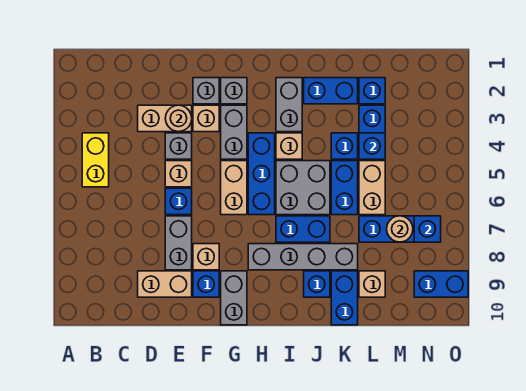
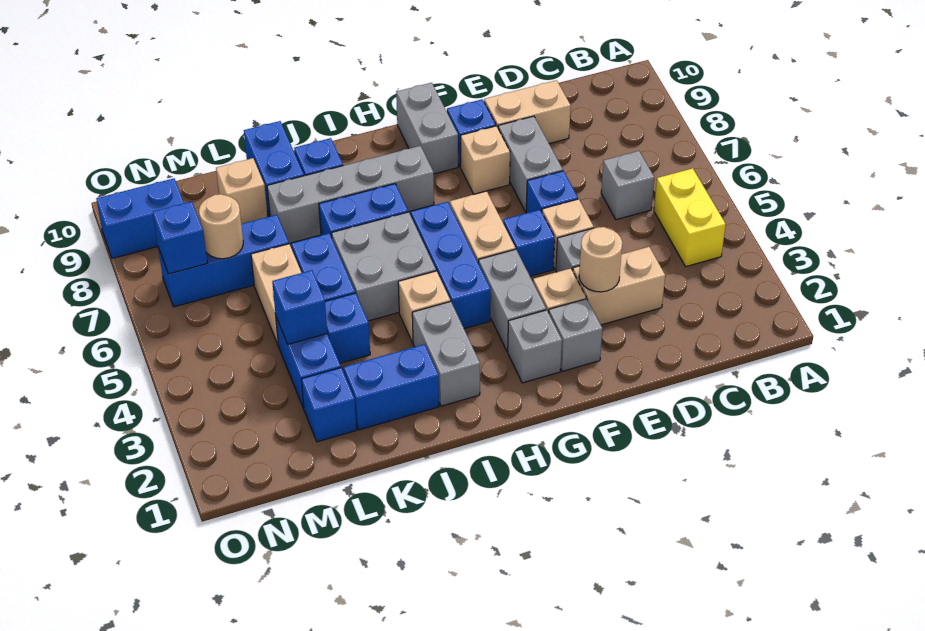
none -> grey brick C6 level 1
none -> blue brick F5 level 1

